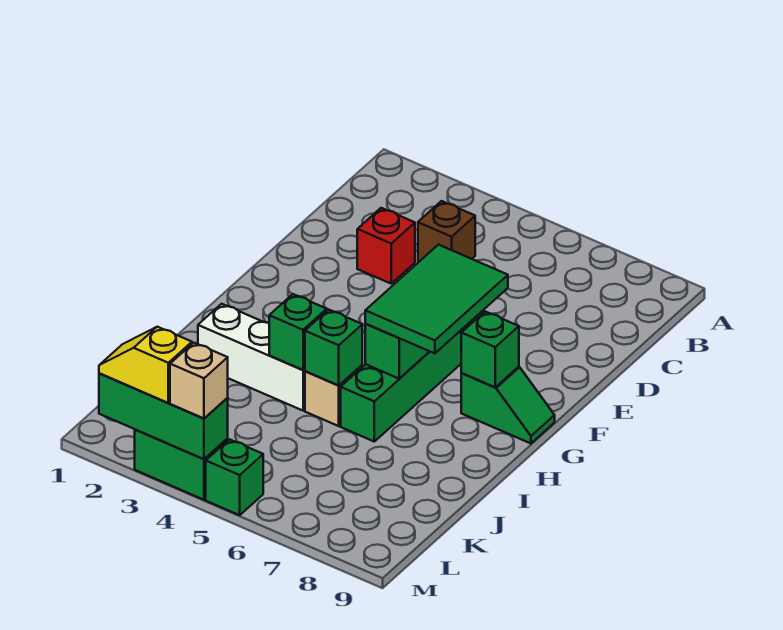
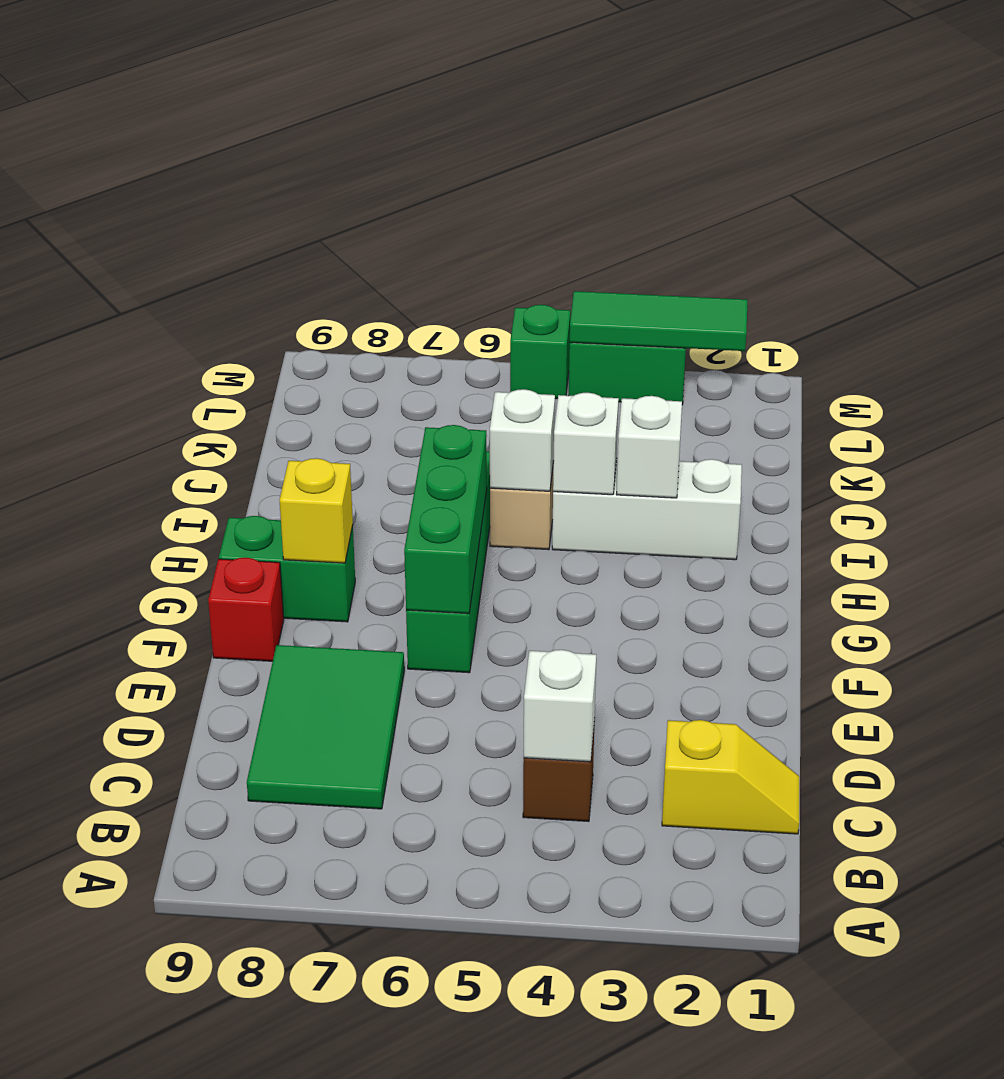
none -> white brick C4 level 2
red brick D3 level 1 -> red brick F9 level 1
green tile F6:H7 level 3 -> green tile C7:E8 level 1
green slope G8:G9 level 1 top 8 -> green brick G8:G9 level 1
green brick G8 level 2 -> yellow brick G8 level 2
none -> white brick I3 level 2
green brick I4 level 2 -> white brick I4 level 2
green brick I5 level 2 -> white brick I5 level 2
green brick M2:M4 level 2 -> green tile M2:M4 level 2
yellow slope M2:M3 level 3 top 3 -> yellow slope C1:C2 level 1 top 2
tan brick M4 level 3 -> none

